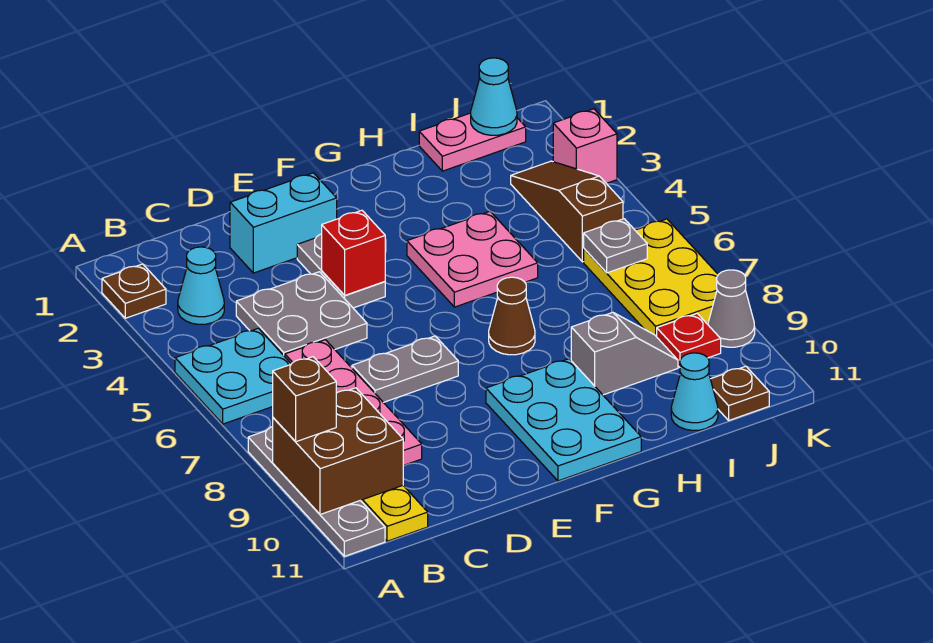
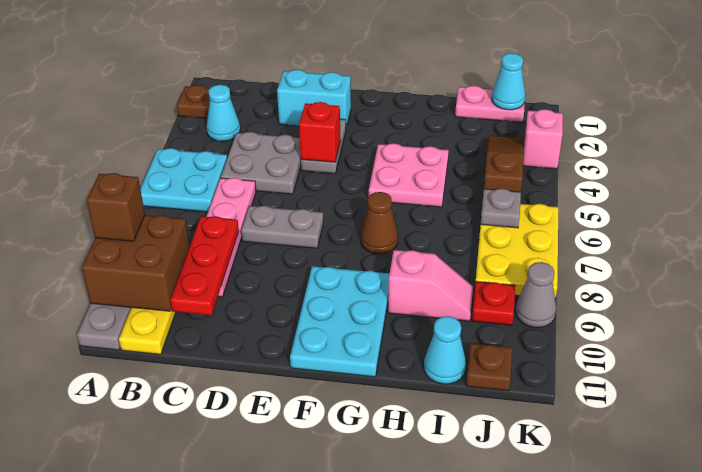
none -> red plate C8:C10 level 2
grey slope H9:I9 level 1 top H -> pink slope H9:I9 level 1 top H

